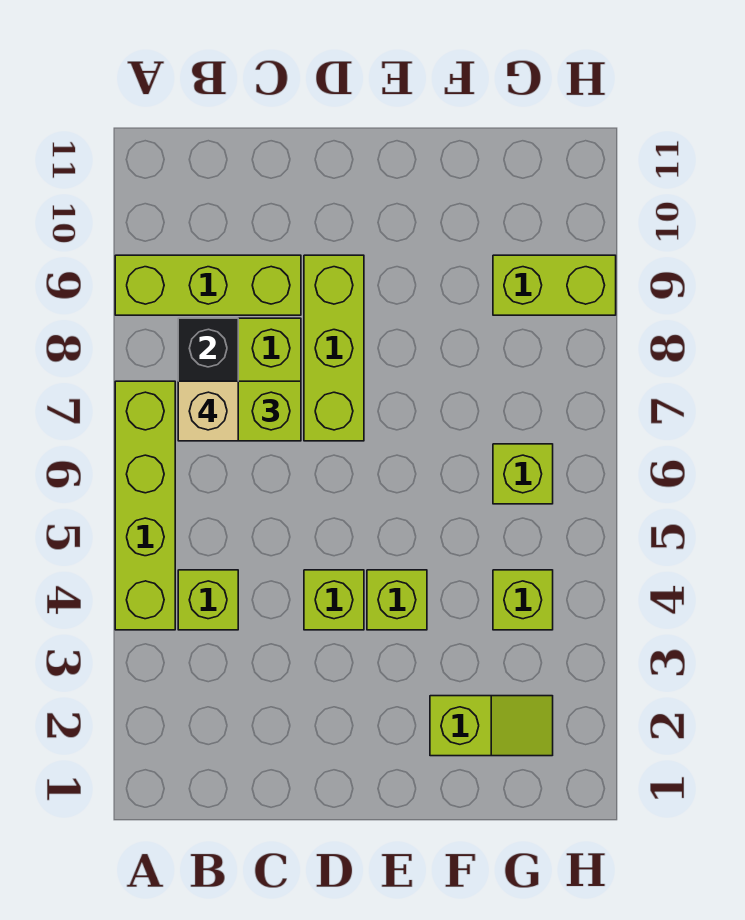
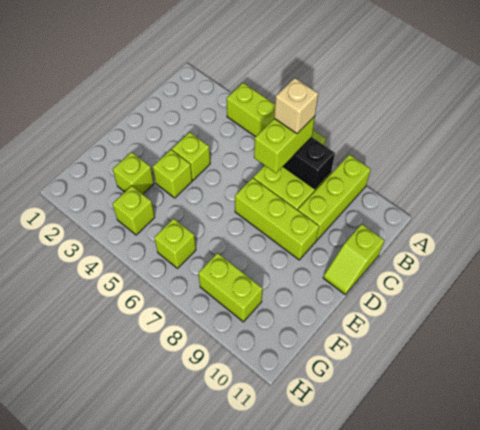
lime brick B4 level 1 -> lime brick F3 level 1
lime slope F2:G2 level 1 top F -> lime slope C11:D11 level 1 top C
lime brick G9:H9 level 1 -> lime brick G8:G9 level 1

